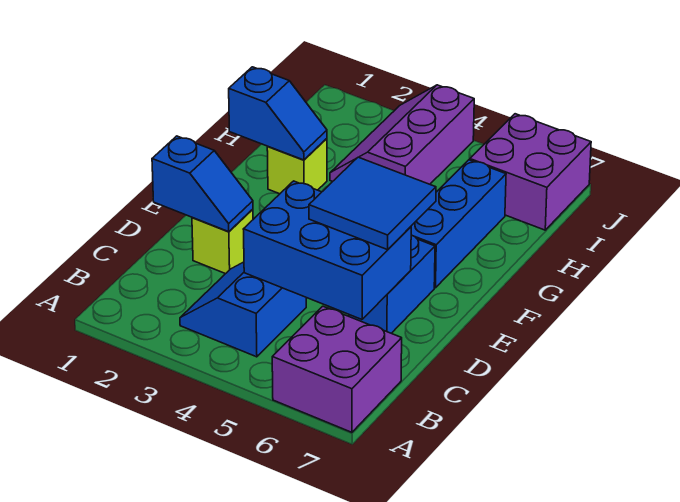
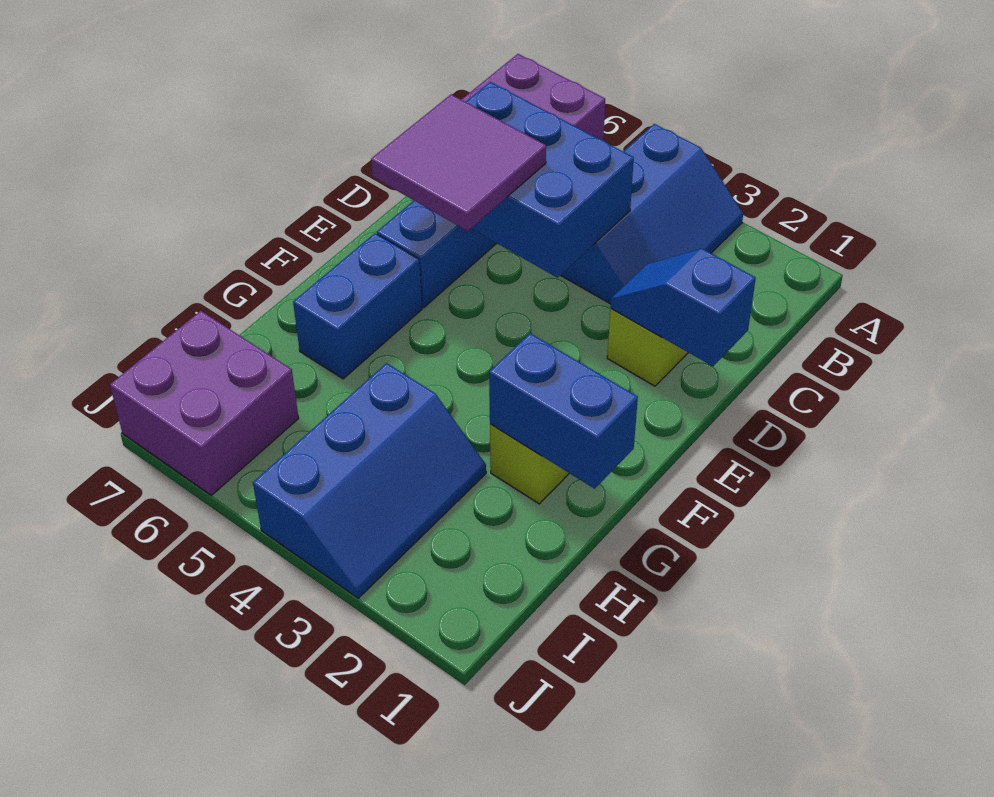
blue slope B3:C4 level 1 top 4 -> blue slope A3:C4 level 1 top 4
blue tile D5:E6 level 3 -> purple tile D5:E6 level 3
blue brick F6:H6 level 1 -> blue brick F6:G6 level 1
blue slope G1:G2 level 2 top 1 -> blue brick G1:G2 level 2
purple slope H3:J4 level 1 top 4 -> blue slope H3:J4 level 1 top 4

